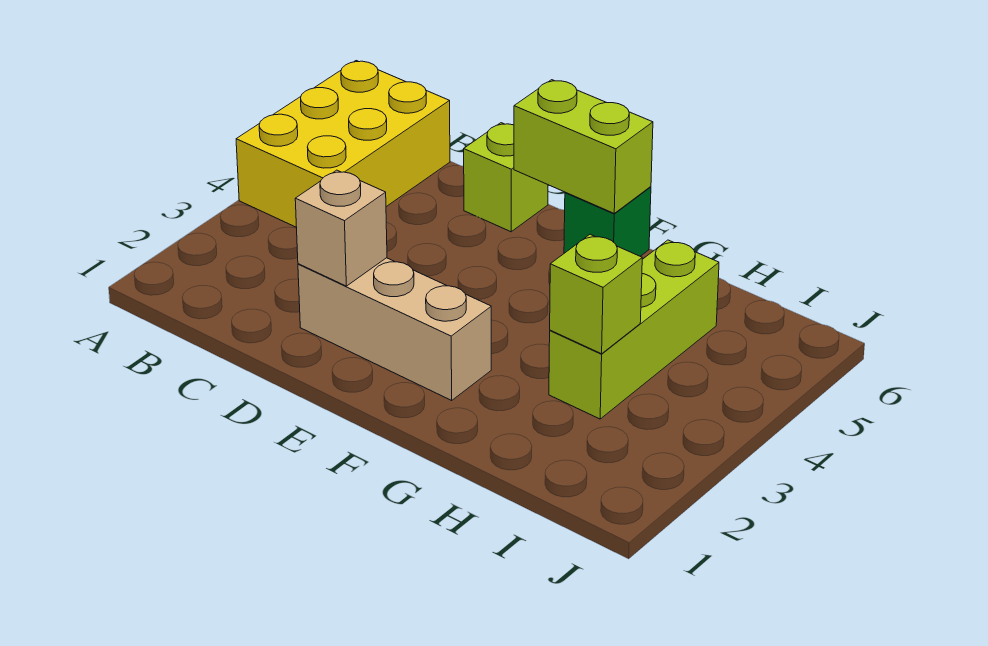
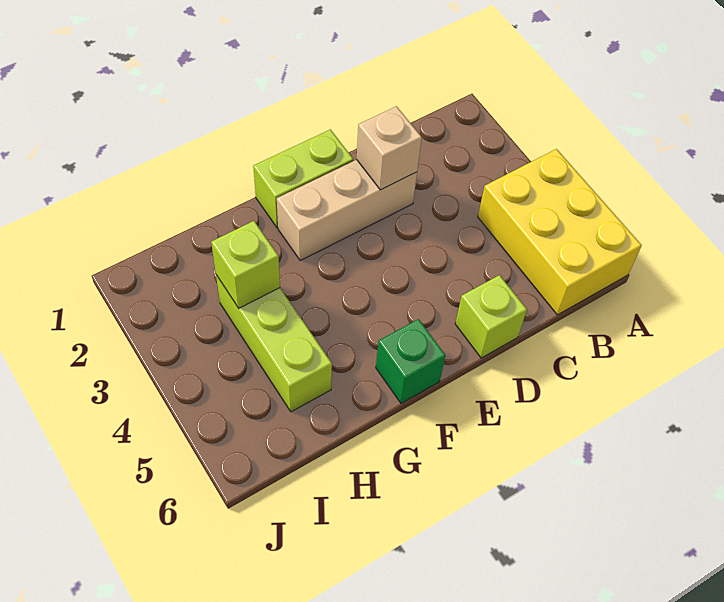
lime brick E6:F6 level 2 -> lime brick E1:F1 level 1

